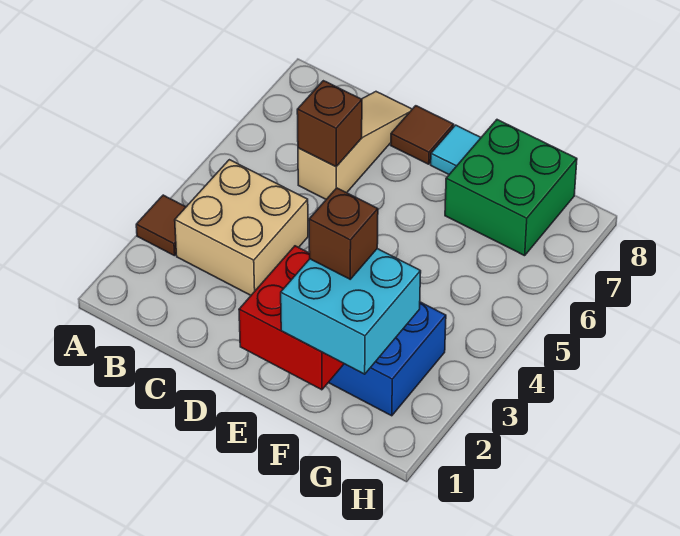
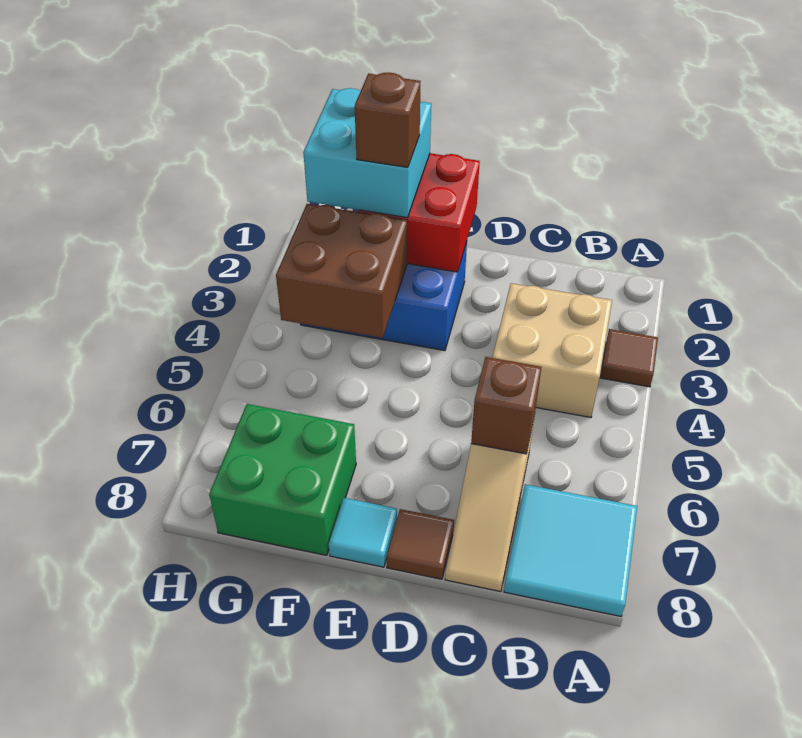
none -> cyan tile A7:B8 level 1
none -> brown brick F3:G4 level 2

